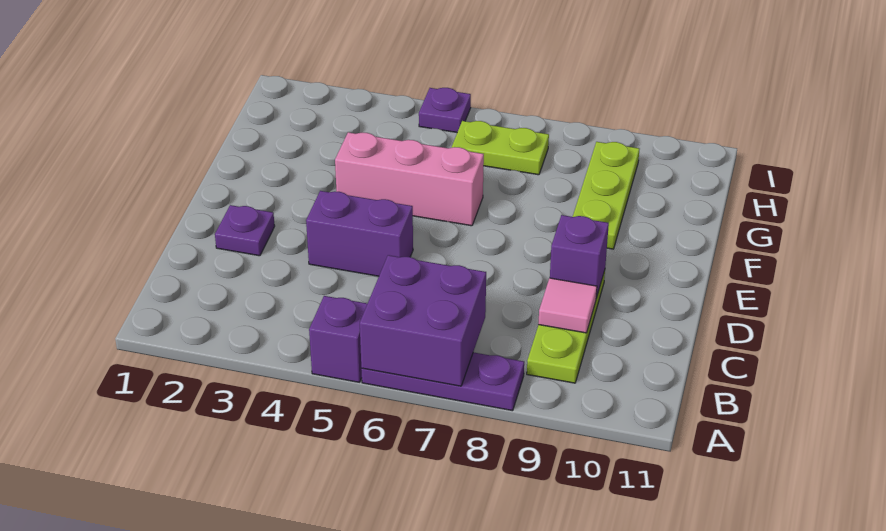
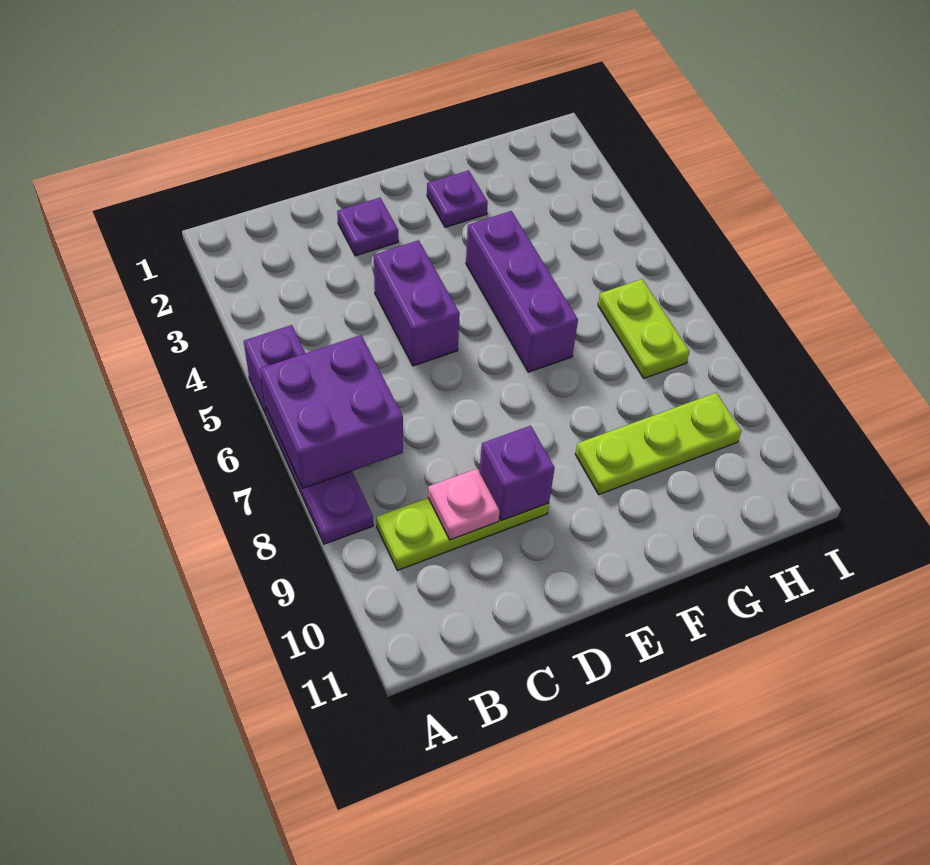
pink tile C9 level 2 -> pink plate C9 level 2
pink brick F4:F6 level 1 -> purple brick F4:F6 level 1
purple plate I5 level 1 -> purple plate F2 level 1

